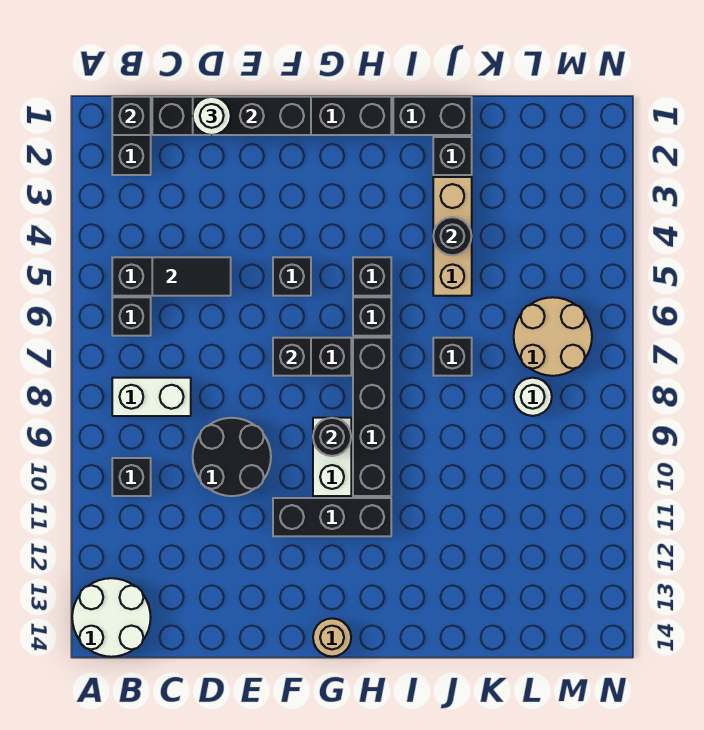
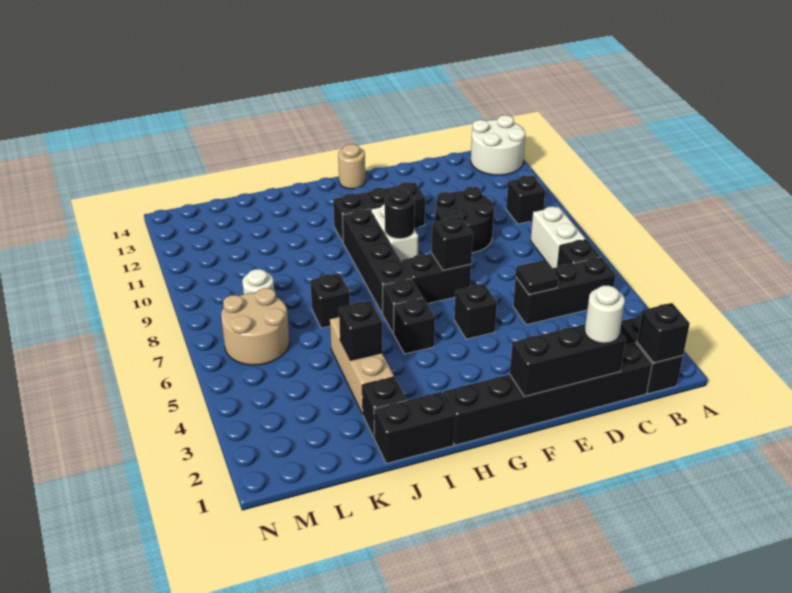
white brick B8:C8 level 1 -> white brick B7:B8 level 1
black tile C5:D5 level 2 -> black tile D5 level 2
black round brick J4 level 2 -> black brick J4 level 2

